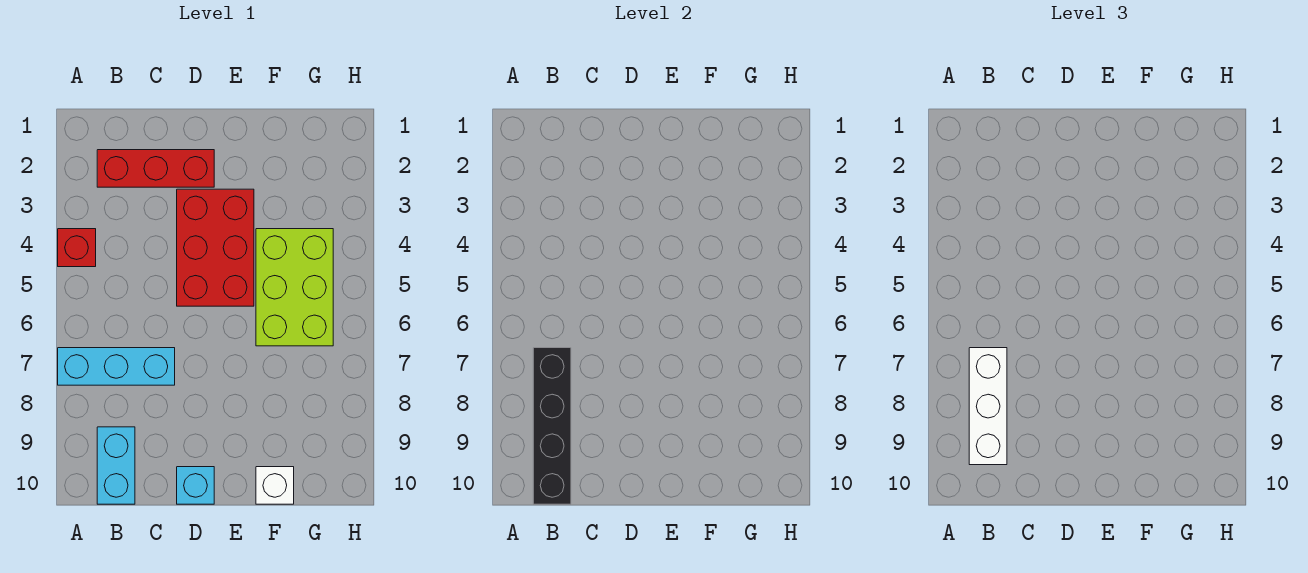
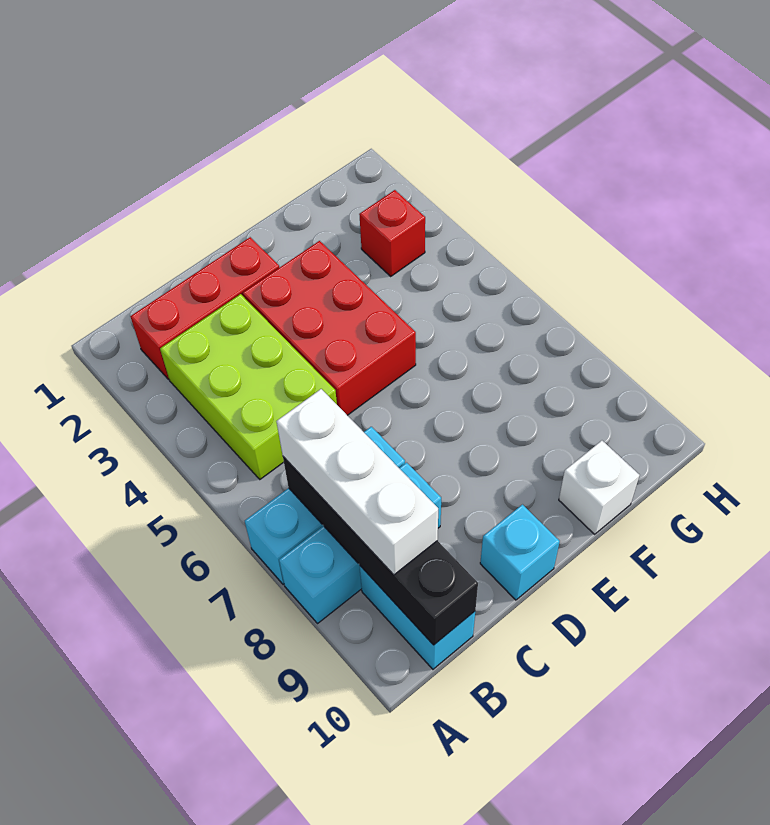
red brick A4 level 1 -> red brick G3 level 1
none -> cyan brick A8:C8 level 1
lime brick F4:G6 level 1 -> lime brick B3:C5 level 1

